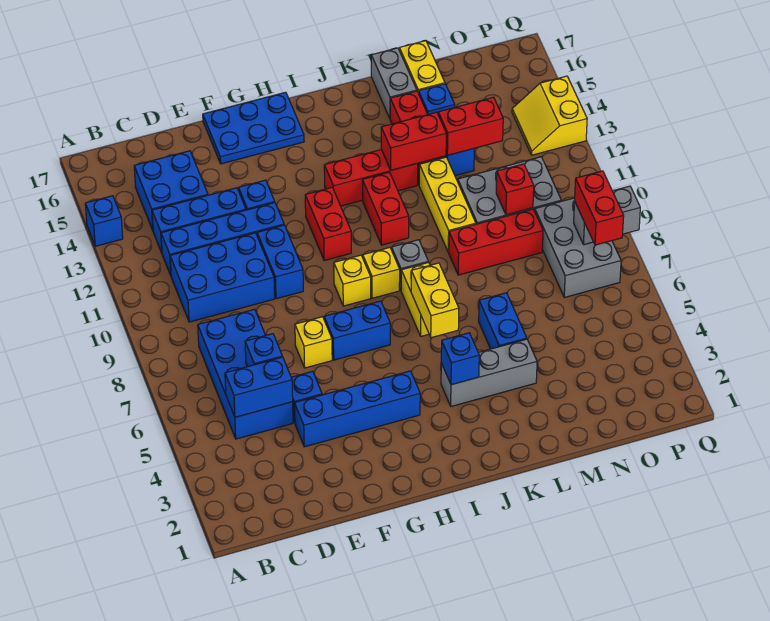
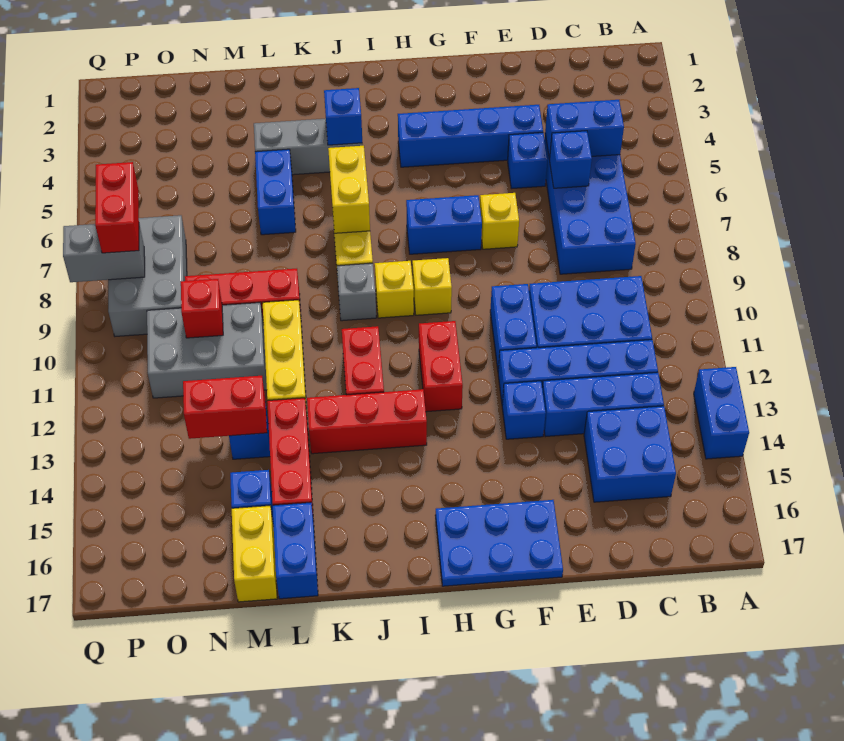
blue brick A14 level 1 -> blue brick A13:A14 level 1
red brick K13:L13 level 2 -> none
grey brick L16:L17 level 1 -> blue brick L16:L17 level 1
yellow slope P13:Q14 level 1 top Q -> none

